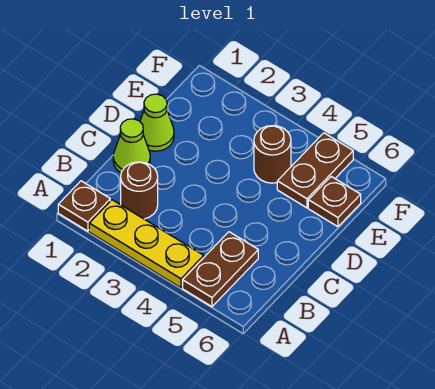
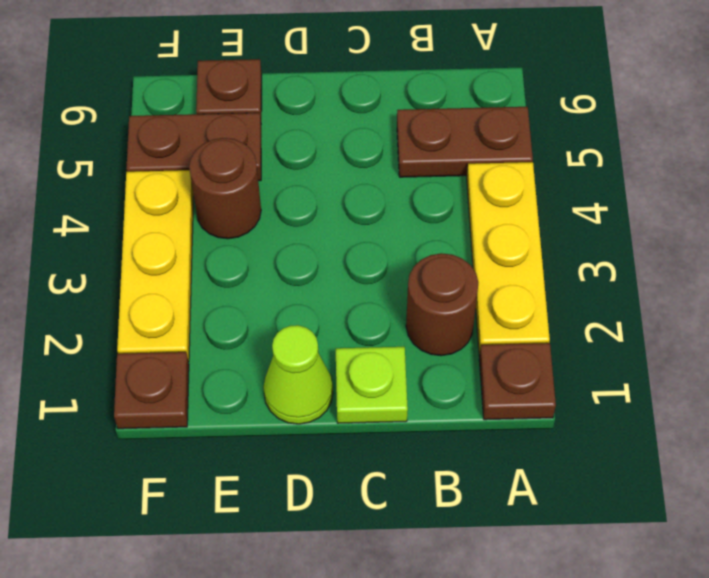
lime cone C1 level 1 -> lime plate C1 level 1
none -> brown plate F1 level 1
none -> yellow plate F2:F4 level 1

